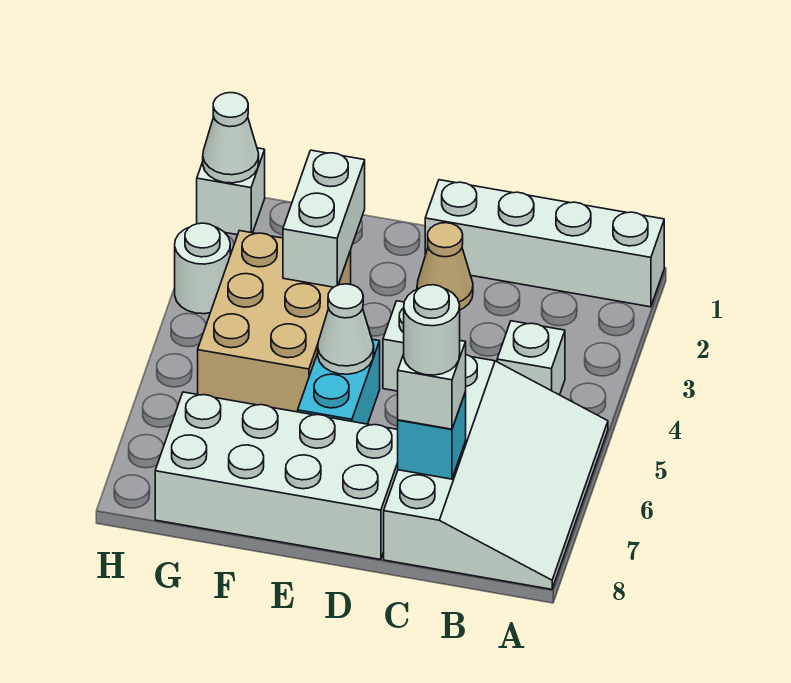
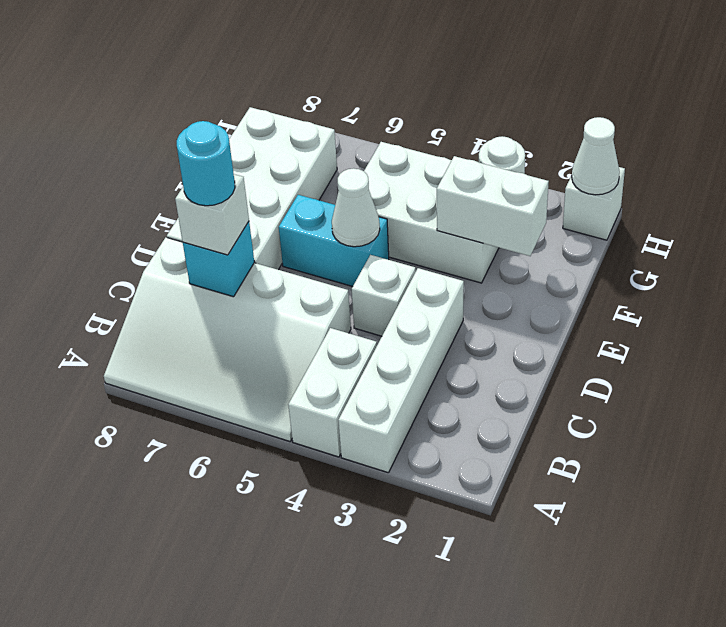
white brick A1:D1 level 1 -> white brick A3:D3 level 1
white brick B4 level 1 -> white brick A4:B4 level 1
white round brick C7 level 4 -> cyan round brick C7 level 4
tan cone D2 level 1 -> none
tan brick F3:G5 level 1 -> white brick F3:G5 level 1

